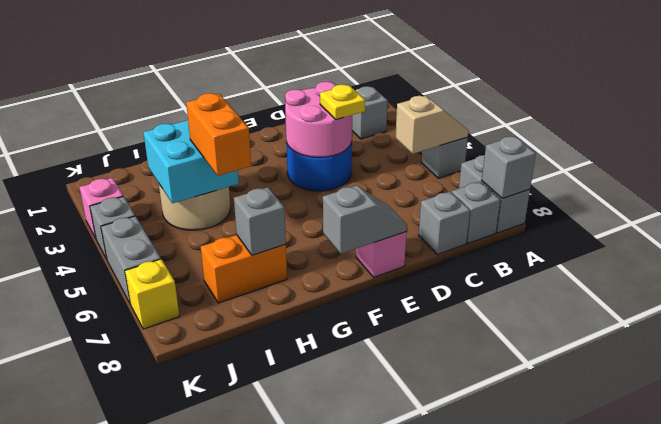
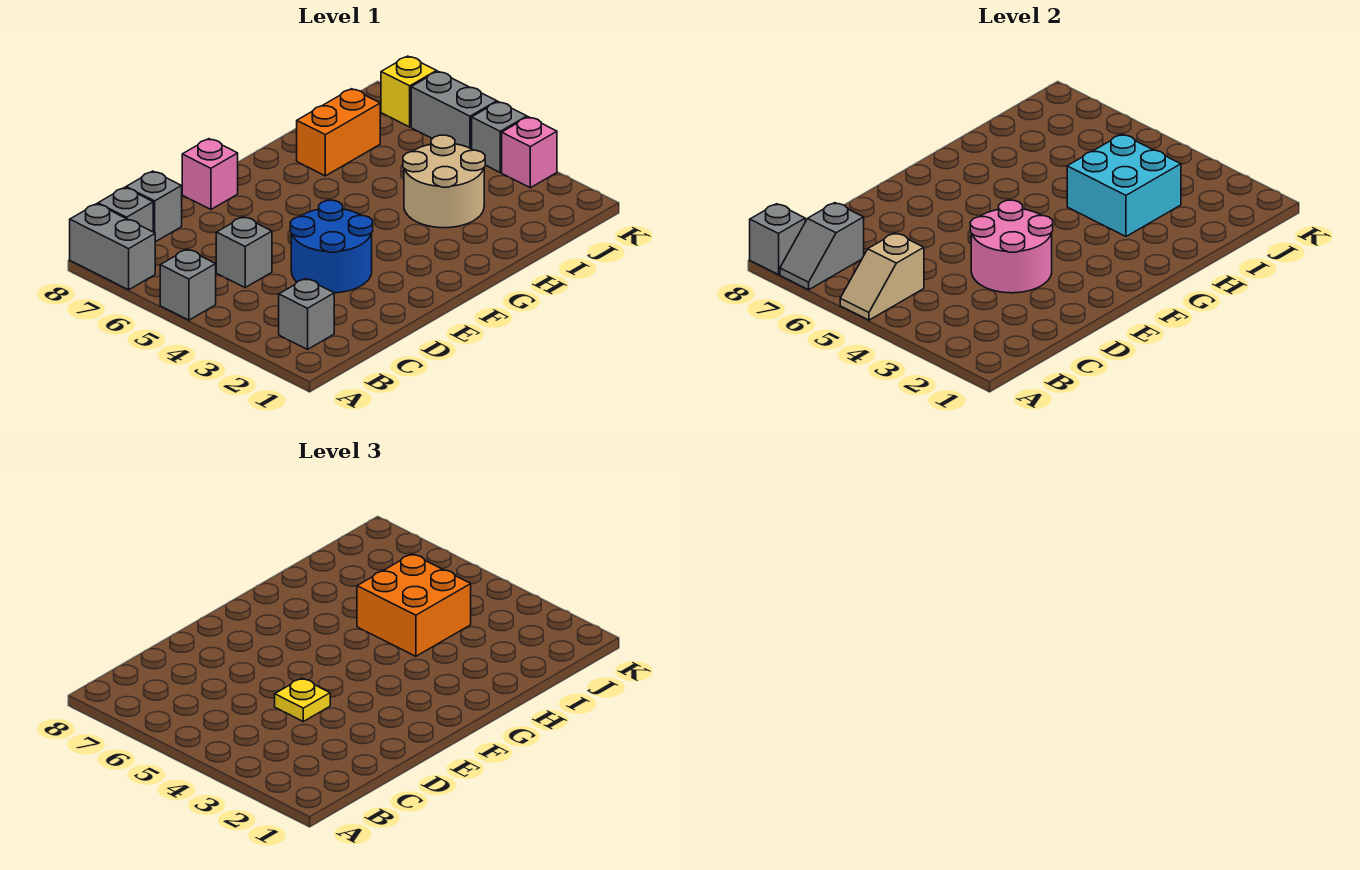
grey slope E8:F8 level 2 top F -> grey slope A7:B7 level 2 top B
orange brick H4:H5 level 3 -> orange brick H4:I5 level 3
grey brick H7 level 2 -> grey brick C5 level 1

